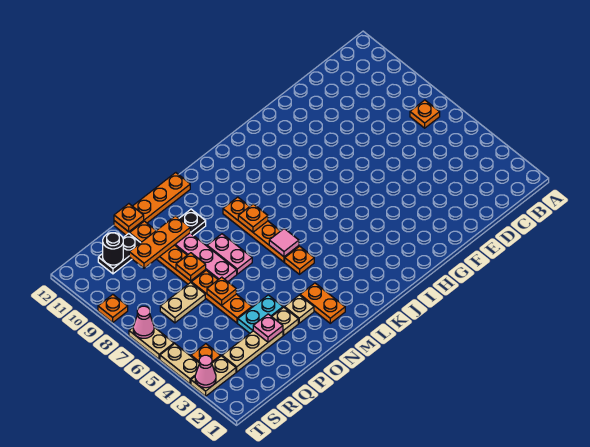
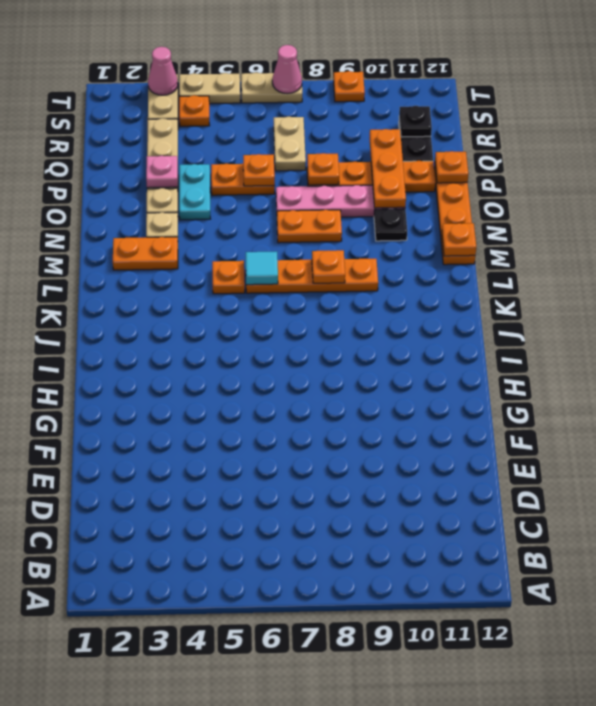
orange plate B7 level 1 -> orange plate M12 level 2
pink tile L6 level 2 -> cyan tile L6 level 2
pink plate N7:N8 level 1 -> orange plate N7:N8 level 1
orange plate P5:P7 level 1 -> orange plate P5:P6 level 1
black round brick R11 level 2 -> black plate R11 level 2

